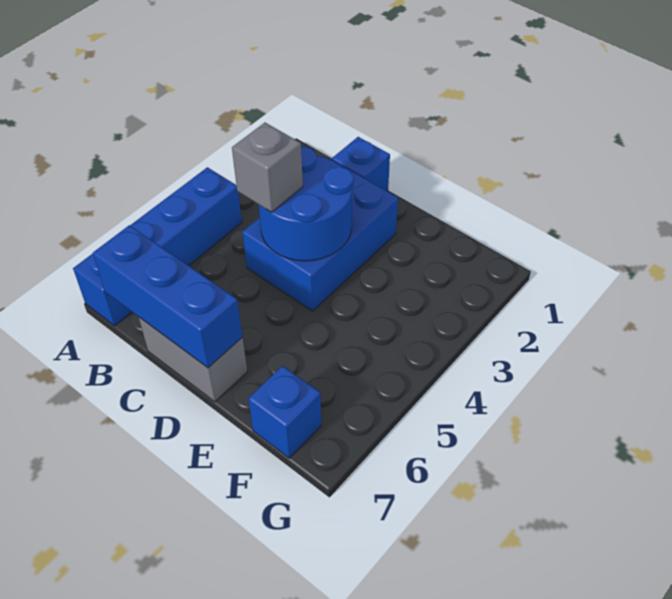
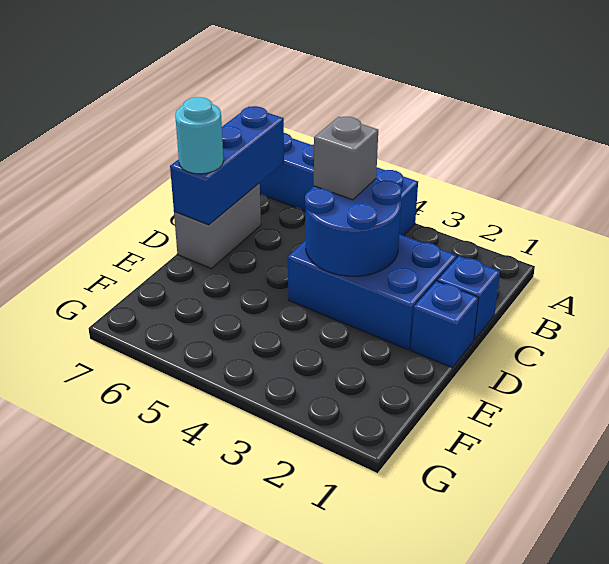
none -> cyan round brick D7 level 3
blue brick F7 level 1 -> blue brick D1 level 1

